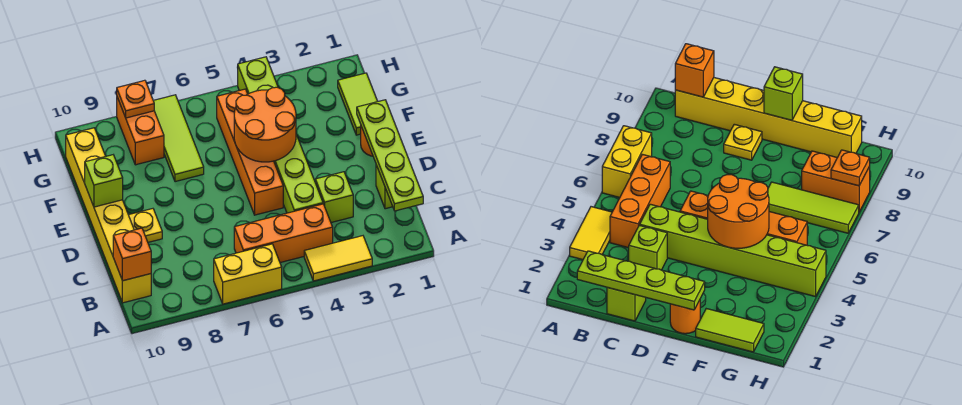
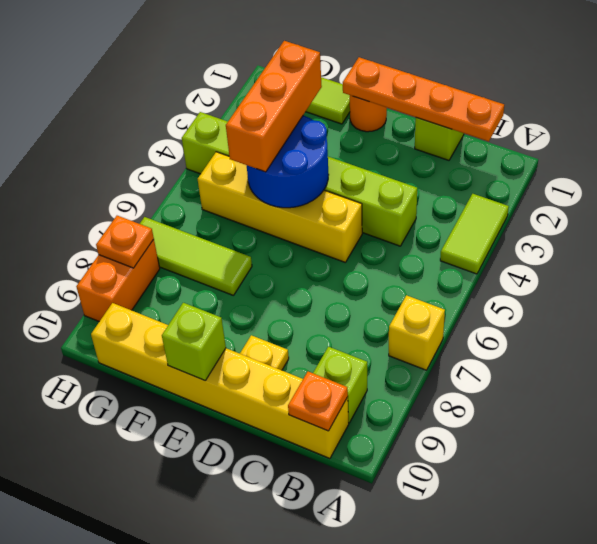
yellow tile A3:A4 level 1 -> lime tile A3:A4 level 1
yellow brick A6:A7 level 1 -> yellow brick A7 level 1
lime plate B1:E1 level 2 -> orange plate B1:E1 level 2
orange brick B4:B6 level 1 -> orange brick F3:F5 level 3
orange brick B10 level 2 -> orange plate B10 level 2
lime brick C3 level 1 -> lime brick B9 level 1
orange brick D5:G5 level 1 -> yellow brick D5:G5 level 1
orange round brick E4:F5 level 2 -> blue round brick E4:F5 level 2
orange brick G8:H8 level 1 -> orange brick H8:H9 level 1

